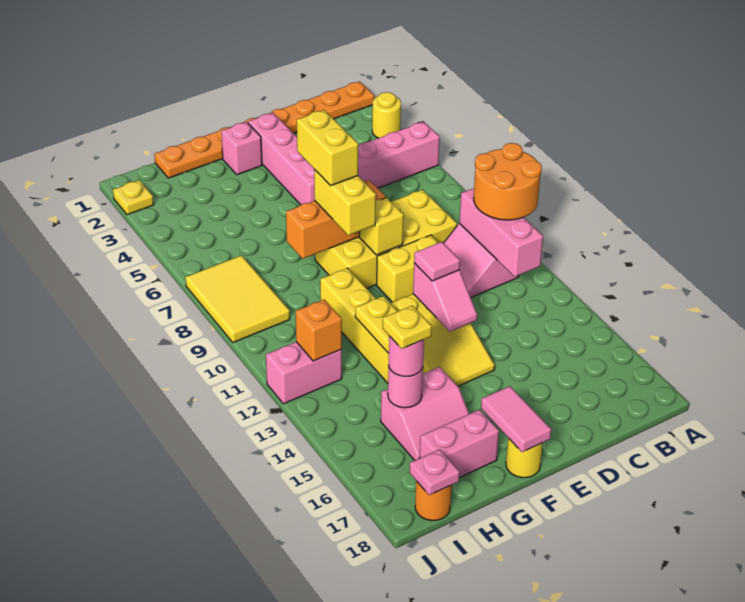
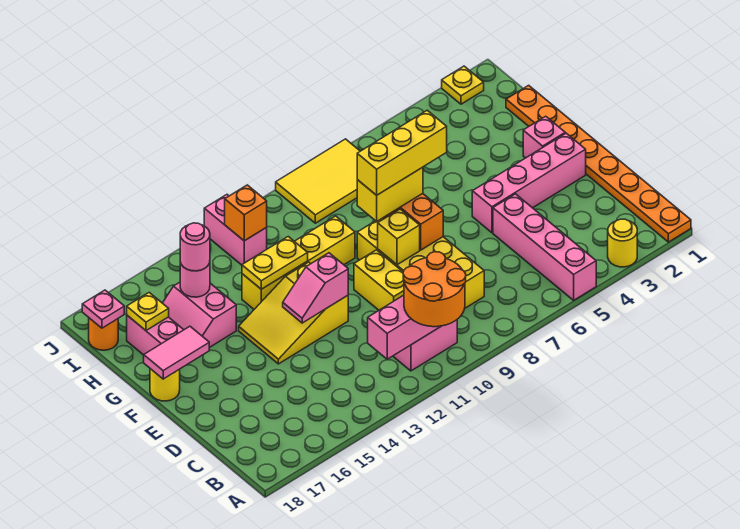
pink tile E12 level 3 -> none
yellow brick F7:F8 level 4 -> yellow brick F7:F9 level 4
yellow plate H15 level 4 -> yellow plate H17 level 2

